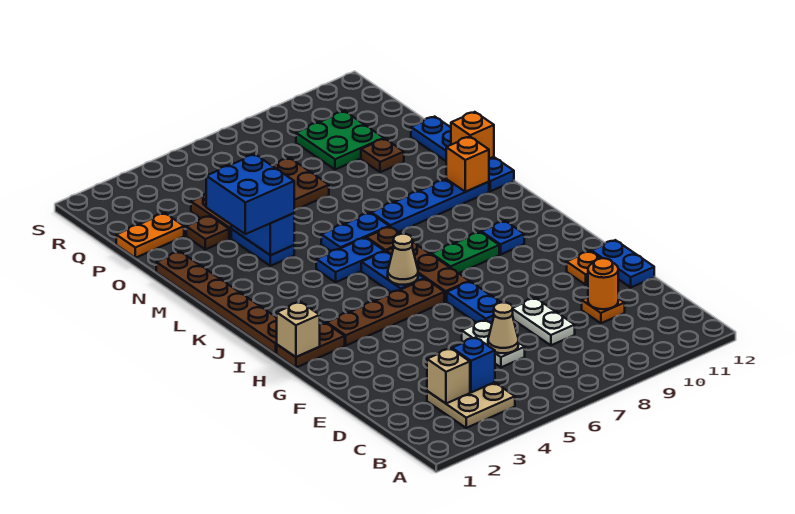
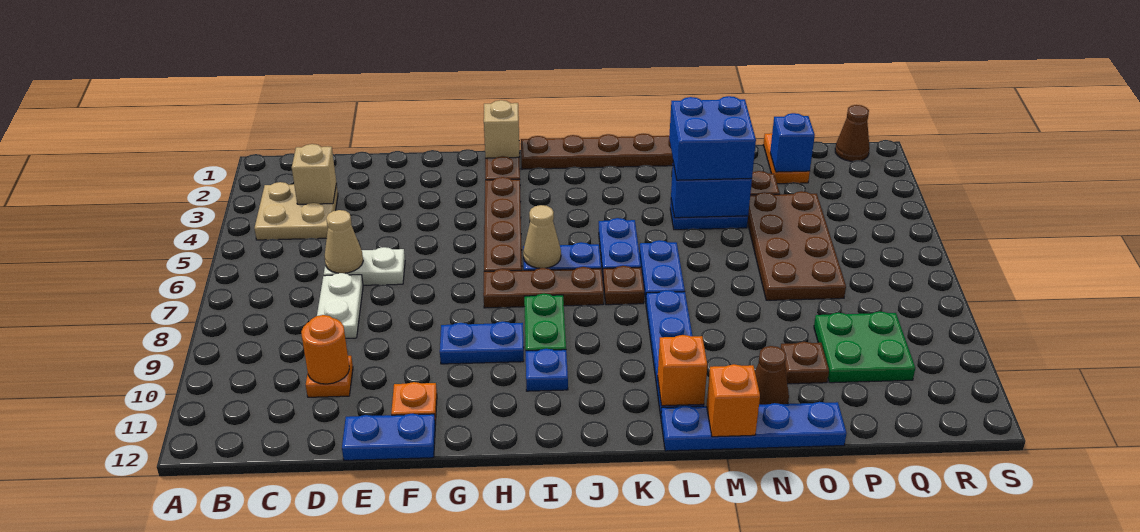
blue brick C4 level 2 -> blue brick P2 level 2
white plate D8:E8 level 1 -> white plate D7:D8 level 1
blue plate F7:G7 level 1 -> blue plate G9:H9 level 1
none -> brown cone N11 level 1
none -> brown cone R1 level 1

